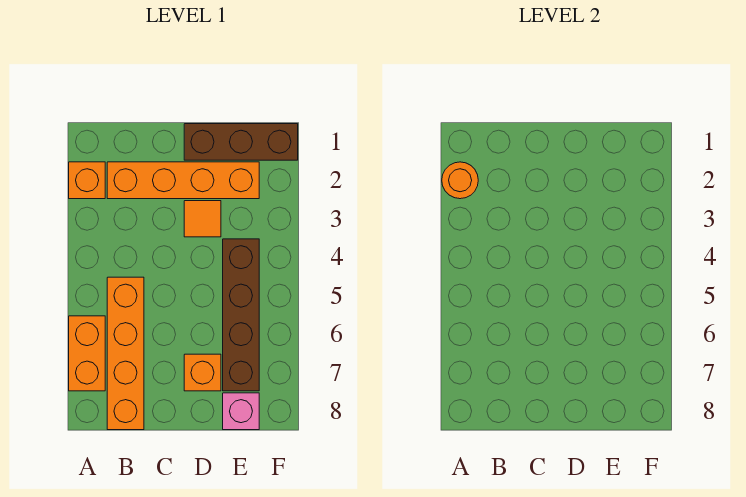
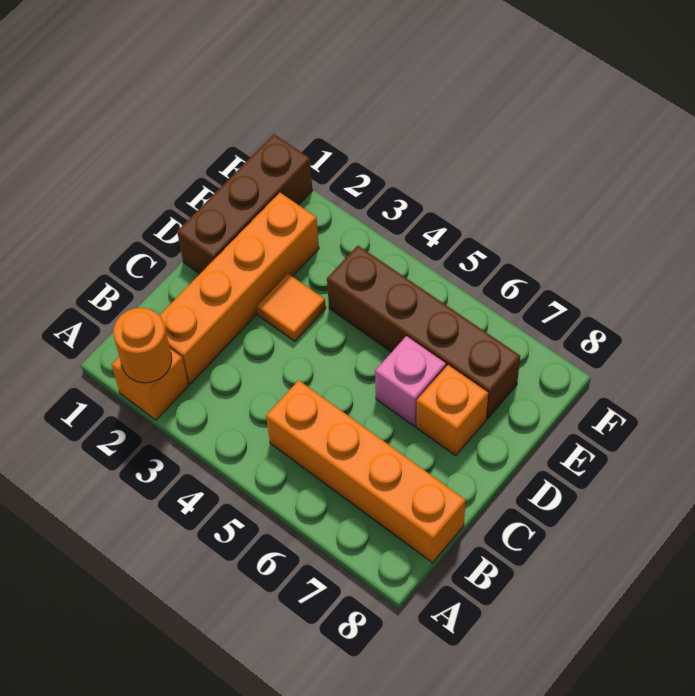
orange brick A6:A7 level 1 -> none
pink brick E8 level 1 -> pink brick D6 level 1

